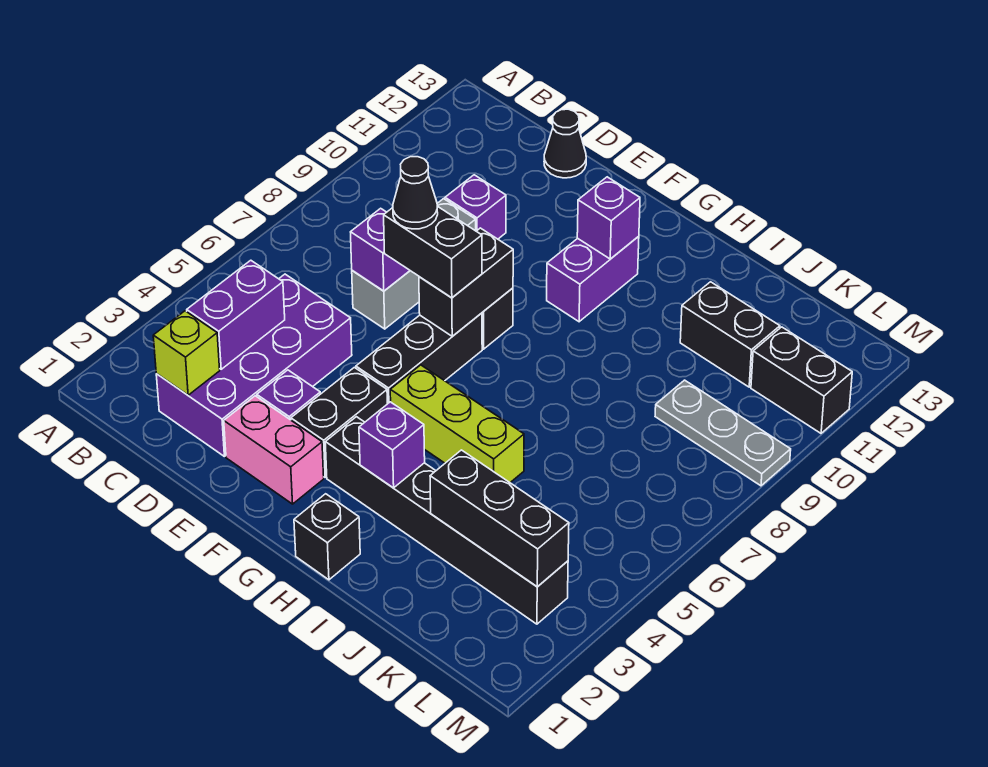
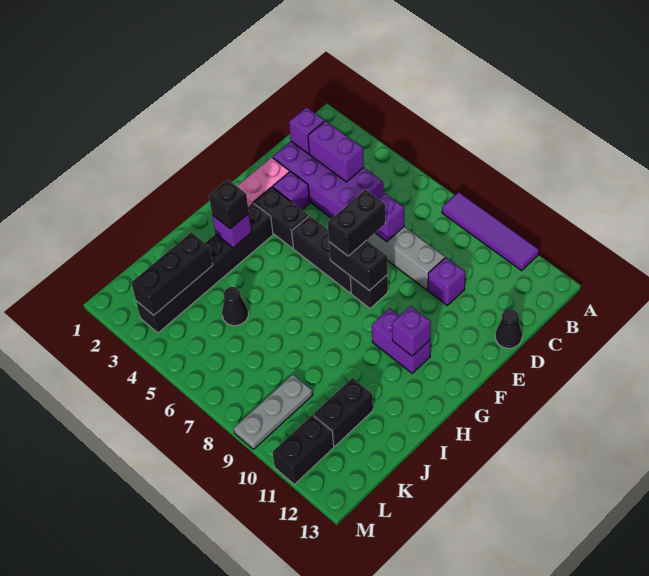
none -> purple tile A8:A11 level 1
lime brick C2 level 2 -> purple brick C2 level 2
black cone E7 level 4 -> black cone J5 level 1
lime brick G5:I5 level 1 -> none
black brick H1 level 1 -> black brick H3 level 3

